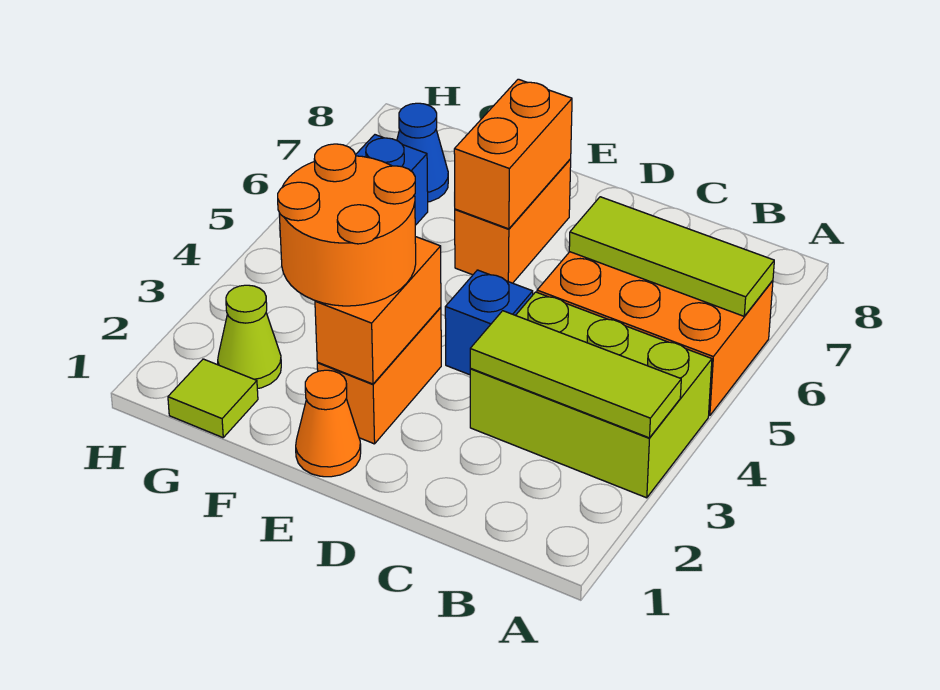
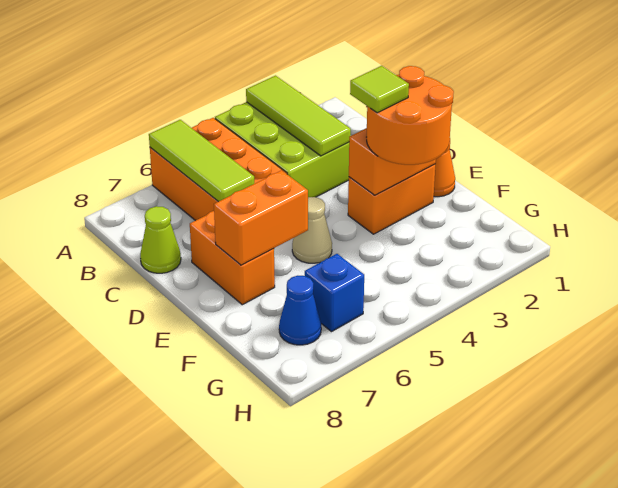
blue brick D4 level 1 -> none
none -> tan cone E5 level 1
orange brick E6:E7 level 1 -> orange brick D7:E7 level 1
lime tile G1 level 1 -> lime tile E3 level 4
lime cone G2 level 1 -> lime cone C8 level 1

